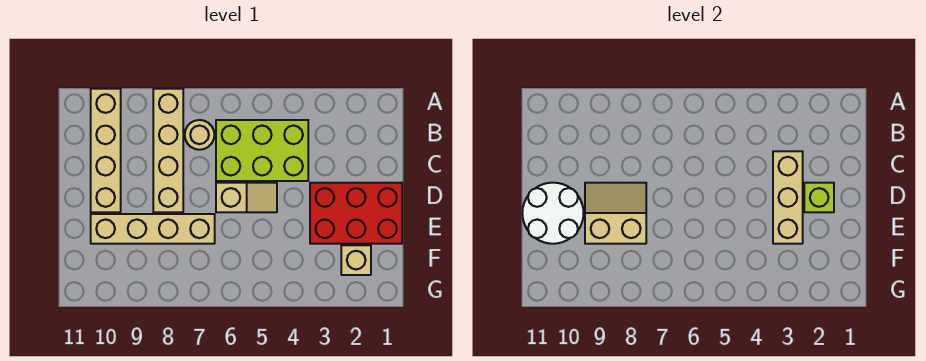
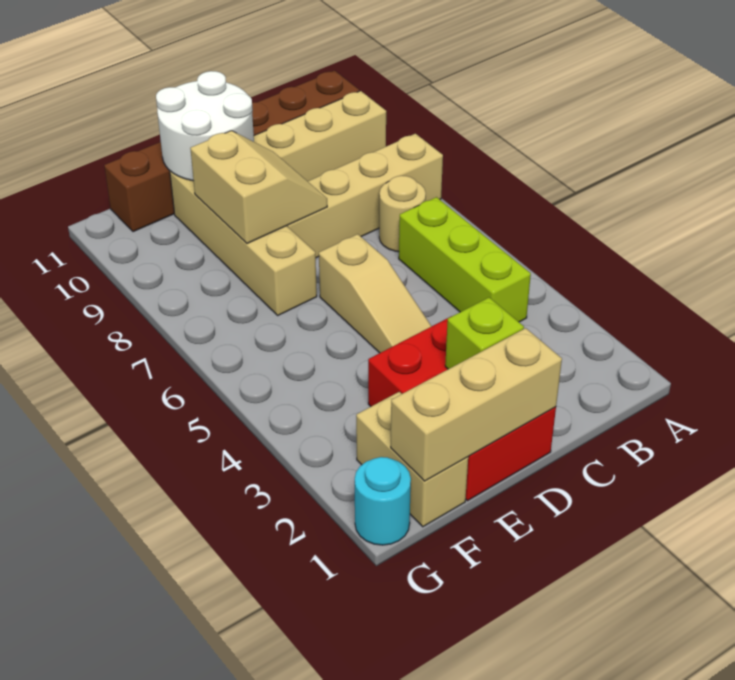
none -> brown brick A11:F11 level 1
lime brick B4:C6 level 1 -> lime brick B4:B6 level 1
tan brick C3:E3 level 2 -> tan brick D1:F1 level 2
tan slope D5:D6 level 1 top 6 -> tan slope D4:D6 level 1 top 6
tan brick F2 level 1 -> tan brick F1:F2 level 1
none -> cyan round brick G1 level 1

